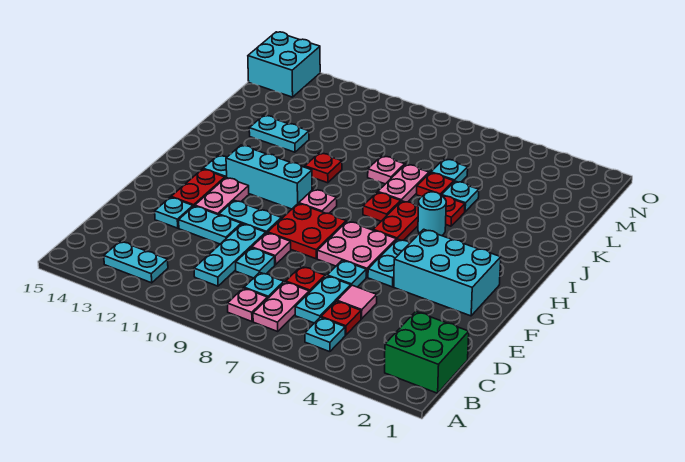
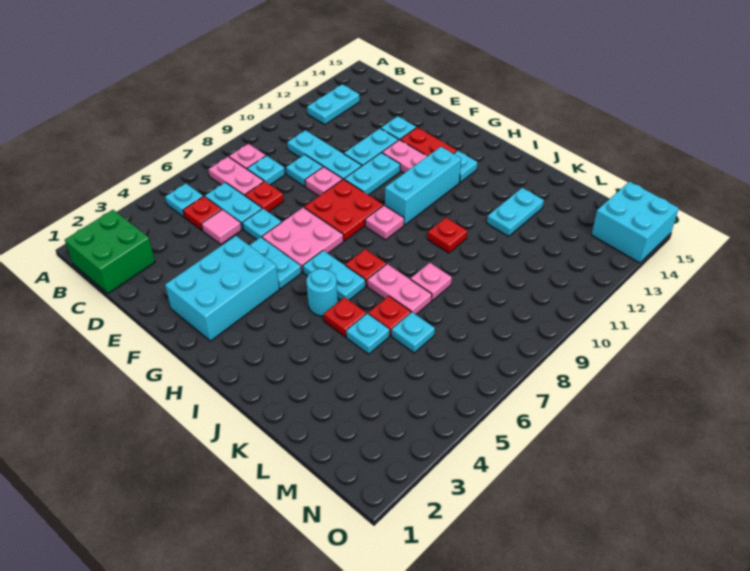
red plate H6:I6 level 1 -> cyan plate H6:I6 level 1

